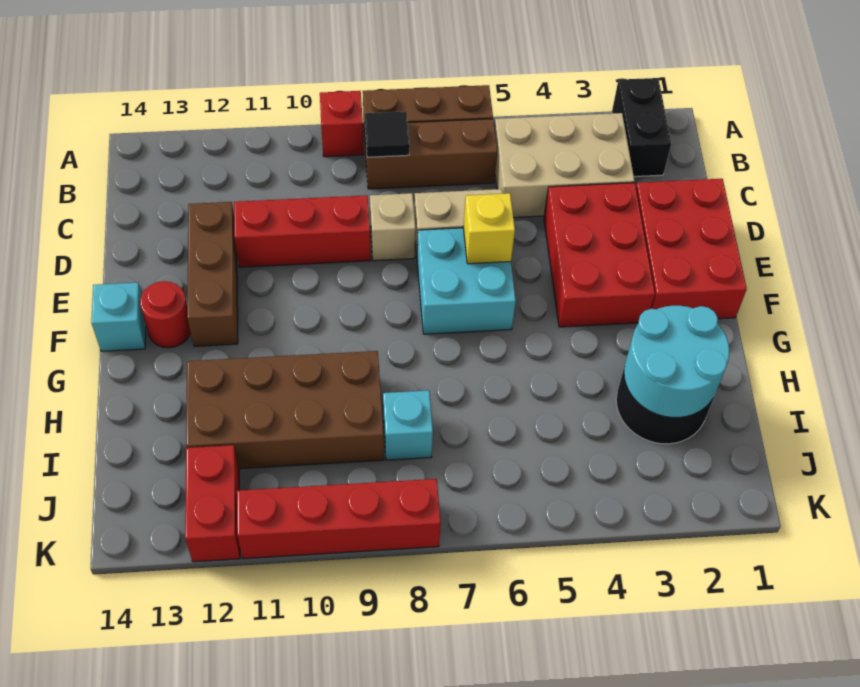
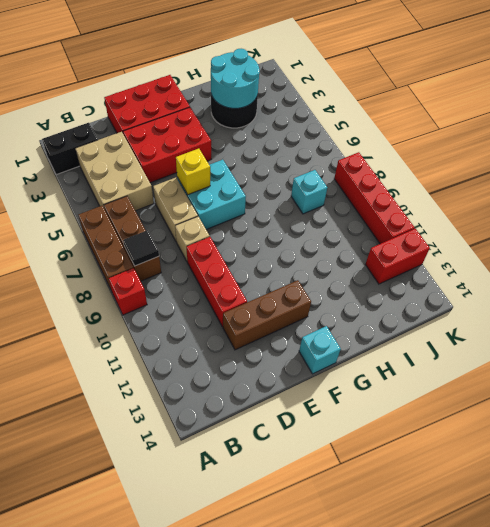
red round brick F13 level 1 -> none
brown brick H9:I12 level 1 -> none

